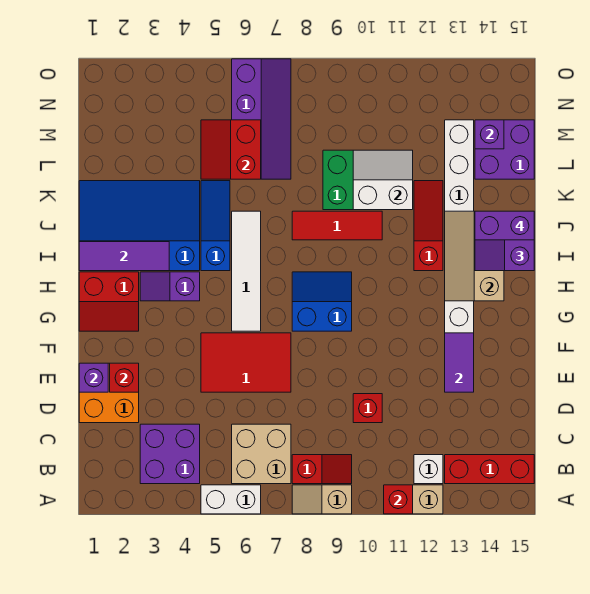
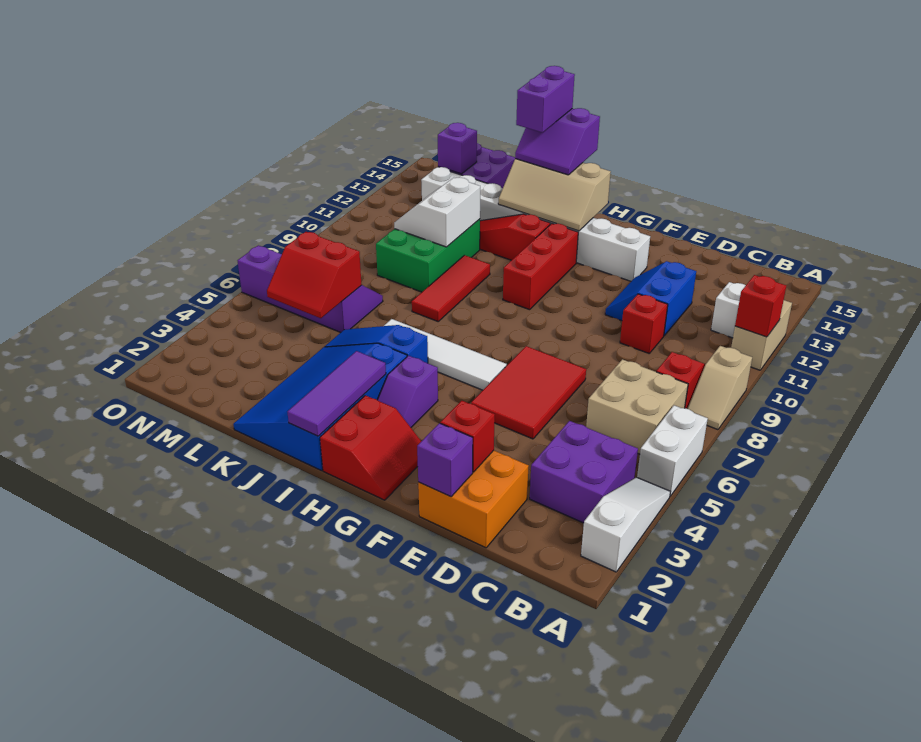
none -> white slope A2:A4 level 1 top 2
red brick B13:B15 level 1 -> red brick H10:H12 level 1
purple tile E13:F13 level 2 -> none
blue slope G8:H9 level 1 top G -> blue slope D11:E12 level 1 top D

